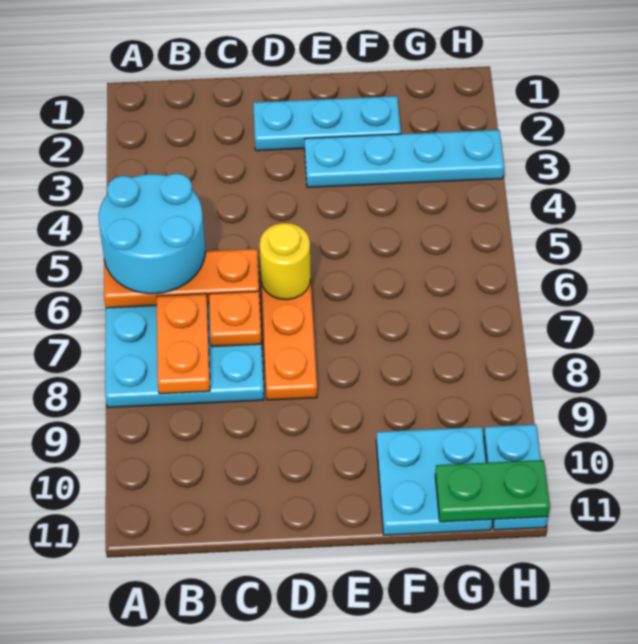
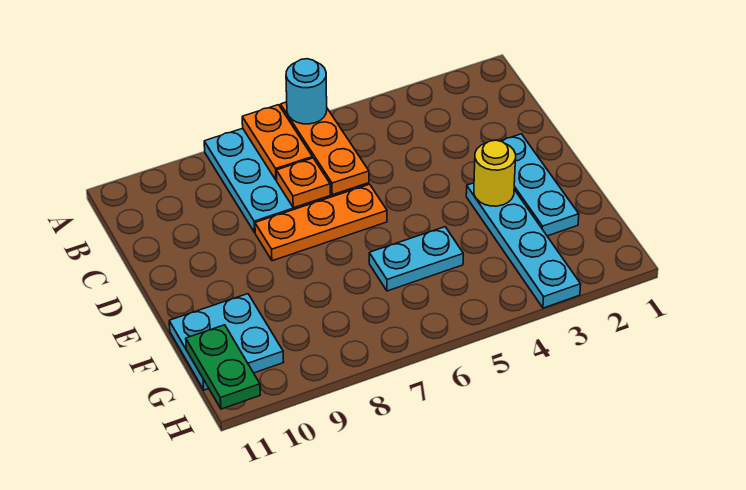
cyan round brick A5:B6 level 3 -> cyan round brick A6 level 3
orange plate B7:B8 level 2 -> orange plate A7:B7 level 2
yellow round brick D6 level 2 -> yellow round brick E3 level 2
cyan plate H10:H11 level 1 -> cyan plate F5:F6 level 1

